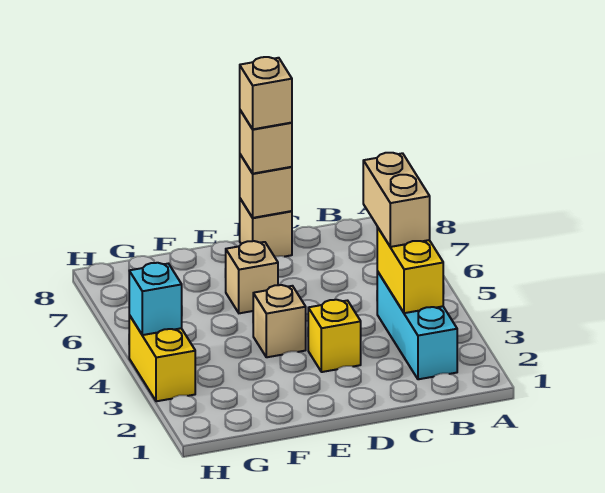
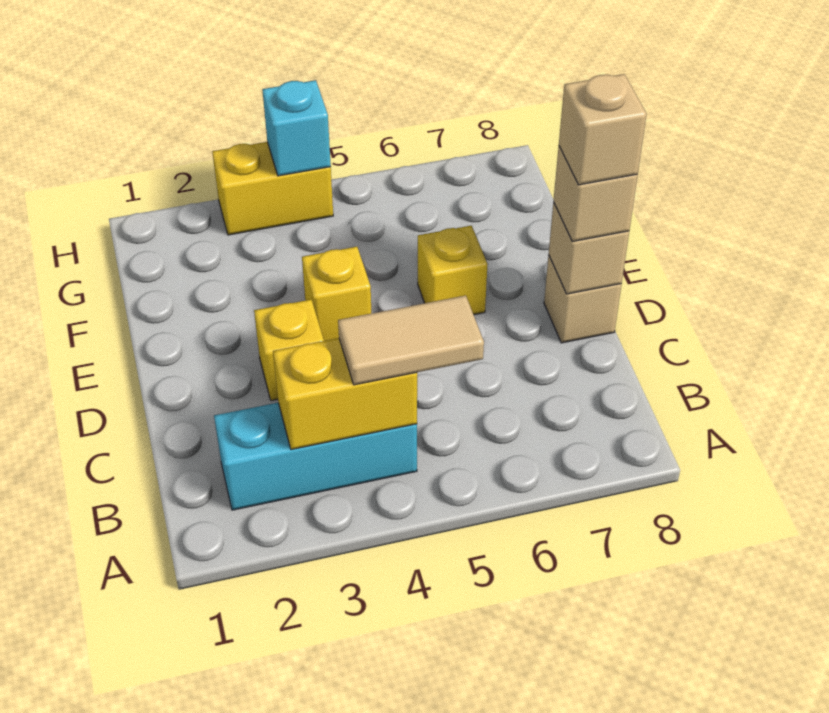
tan brick B4:B5 level 3 -> tan tile B4:B5 level 3
tan brick E4 level 1 -> yellow brick E4 level 1
tan brick E6 level 1 -> yellow brick E6 level 1

